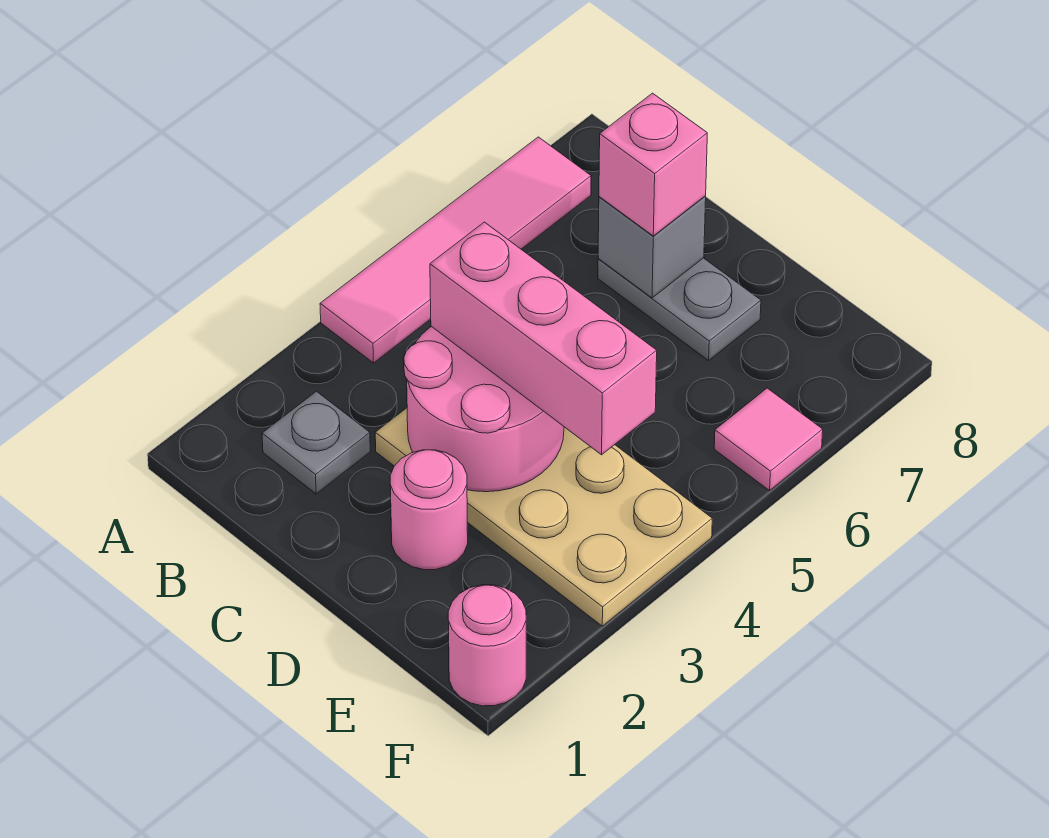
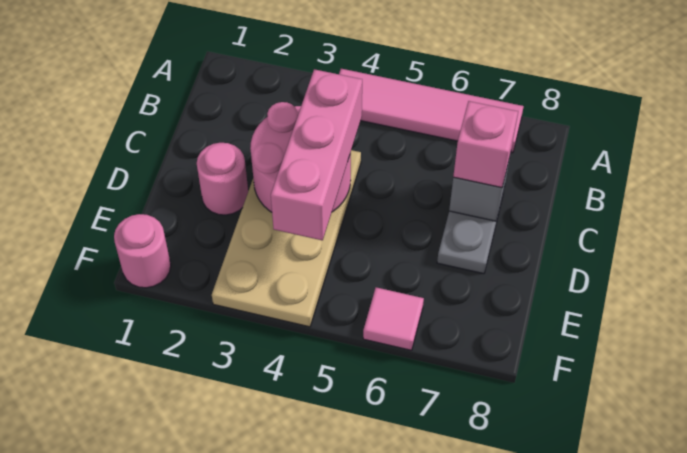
grey plate B2 level 1 -> none

